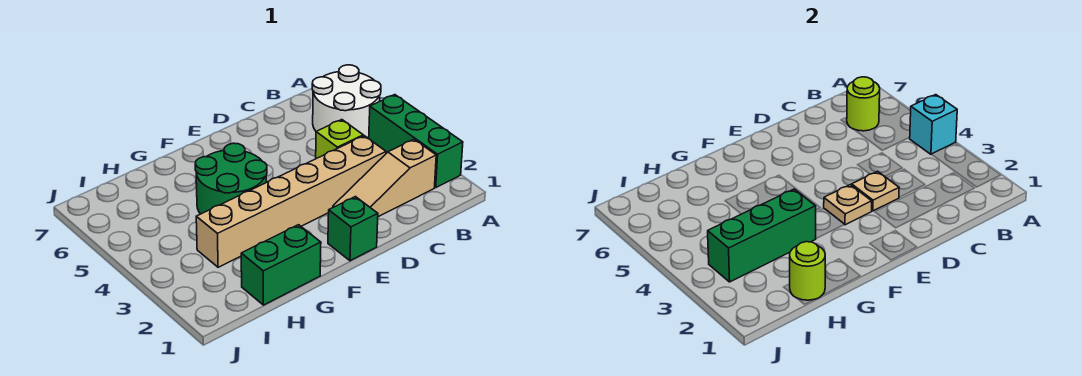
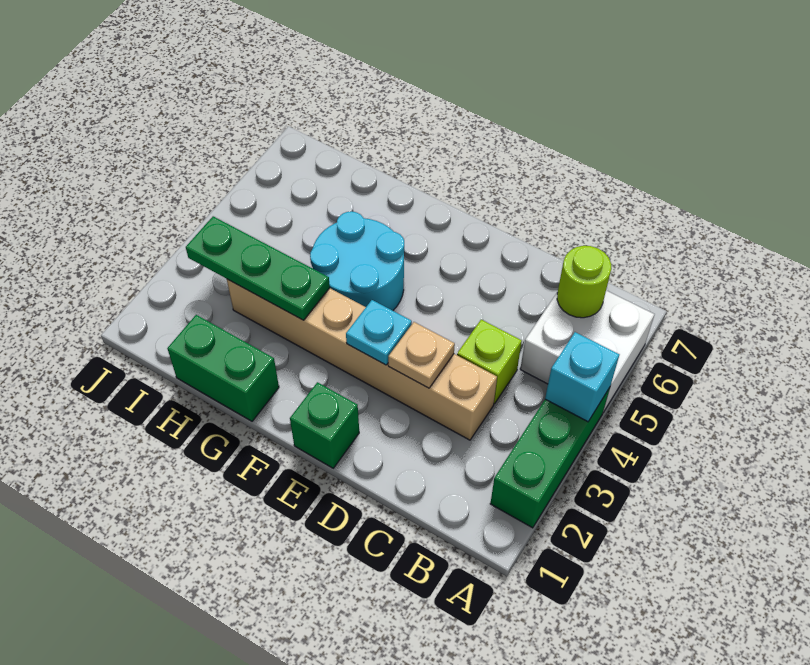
white round brick A5:B6 level 1 -> white brick A5:B6 level 1
tan slope B2:D2 level 1 top B -> none
tan plate E3 level 2 -> cyan plate E3 level 2
green round brick F4:G5 level 1 -> cyan round brick F4:G5 level 1
green brick G3:I3 level 2 -> green plate G3:I3 level 2
lime round brick H1 level 2 -> none

